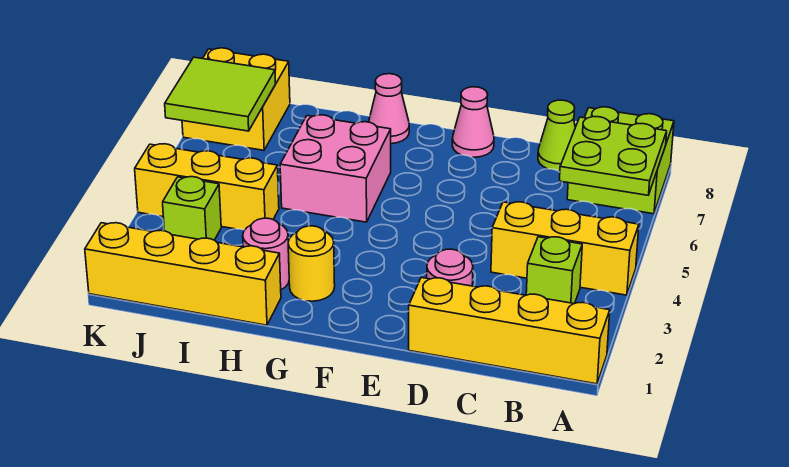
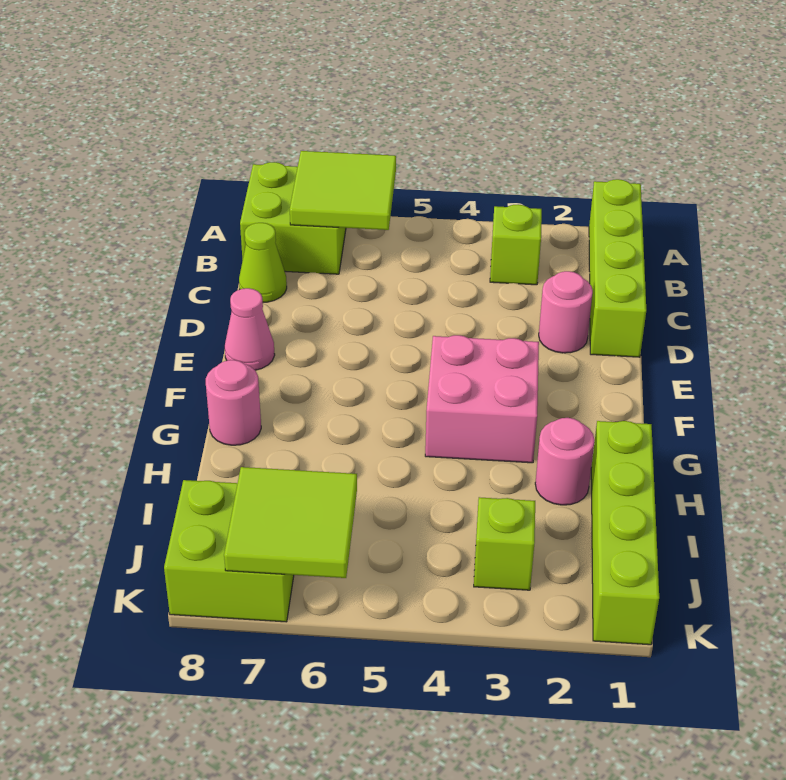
yellow brick A1:D1 level 1 -> lime brick A1:D1 level 1
yellow brick A4:C4 level 1 -> none
lime plate A6:B7 level 2 -> lime tile A6:B7 level 2
yellow round brick G2 level 1 -> none
pink brick G5:H6 level 1 -> pink brick F3:G4 level 1
pink cone G8 level 1 -> pink round brick G8 level 1
yellow brick H1:K1 level 1 -> lime brick H1:K1 level 1
yellow brick I4:K4 level 1 -> none
yellow brick J7:K8 level 1 -> lime brick J7:K8 level 1

